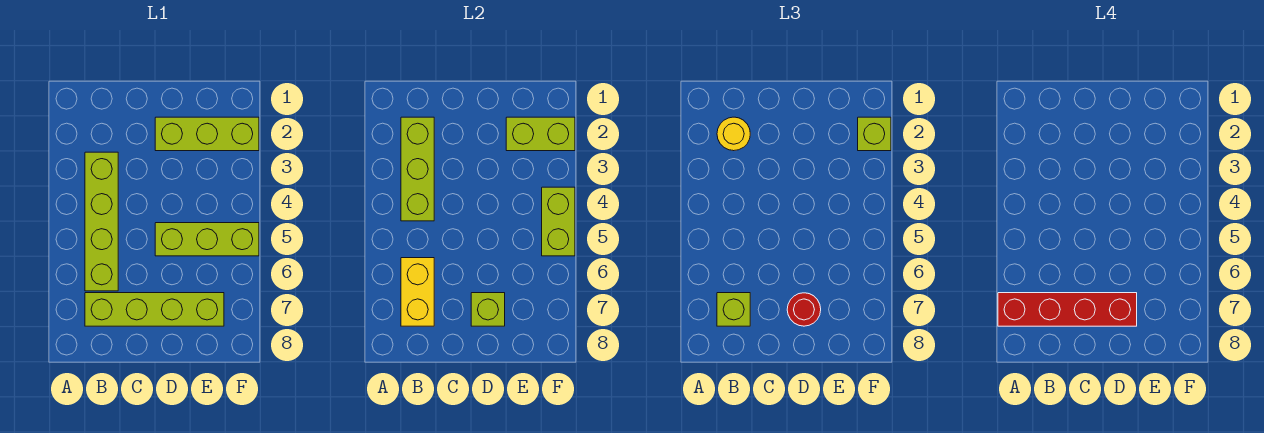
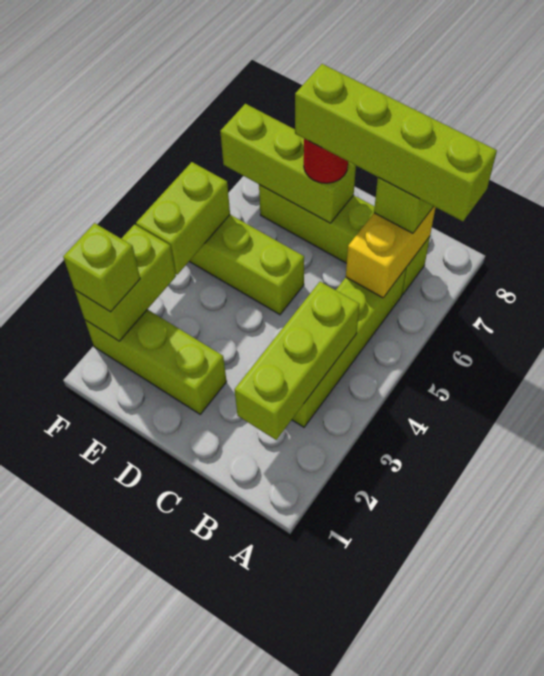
red brick A7:D7 level 4 -> lime brick A7:D7 level 4
yellow round brick B2 level 3 -> none
lime brick D7 level 2 -> lime brick D7:F7 level 2
lime brick E2:F2 level 2 -> lime brick F2:F3 level 2

